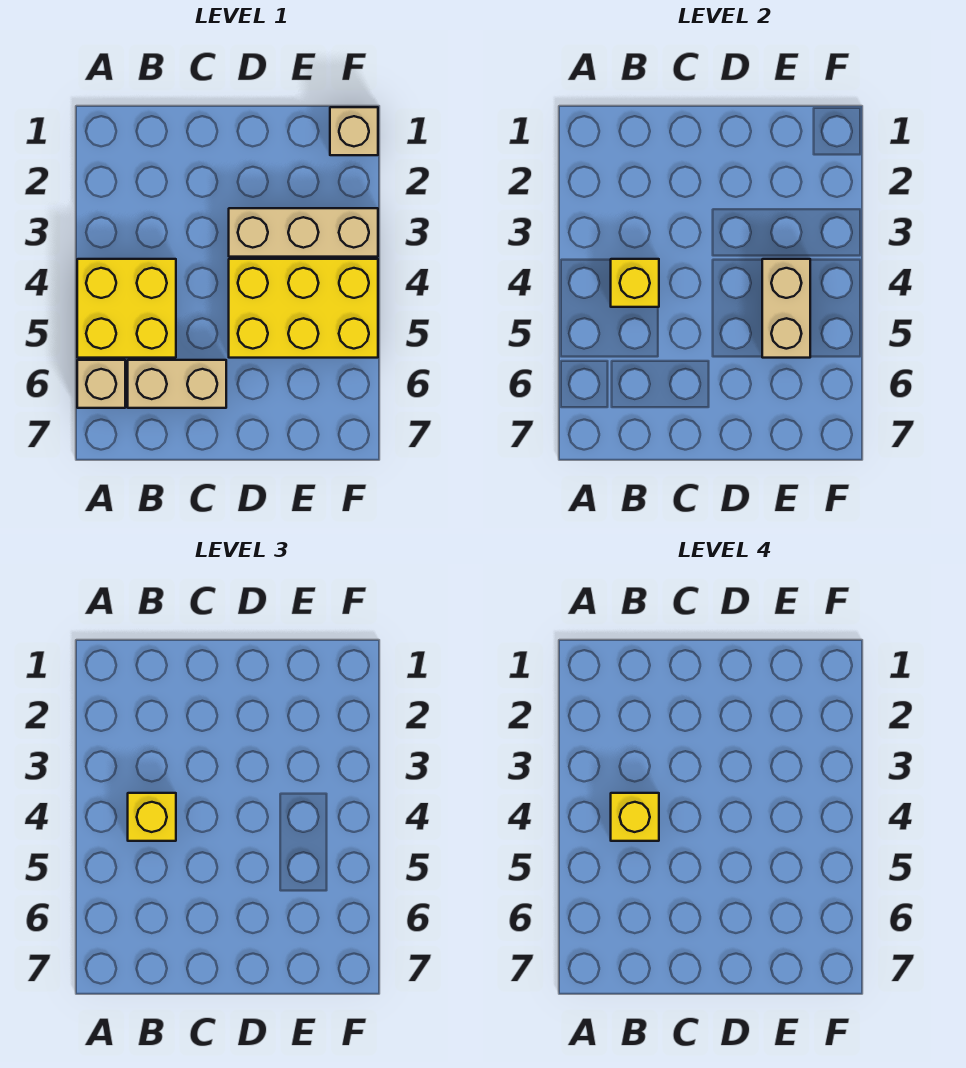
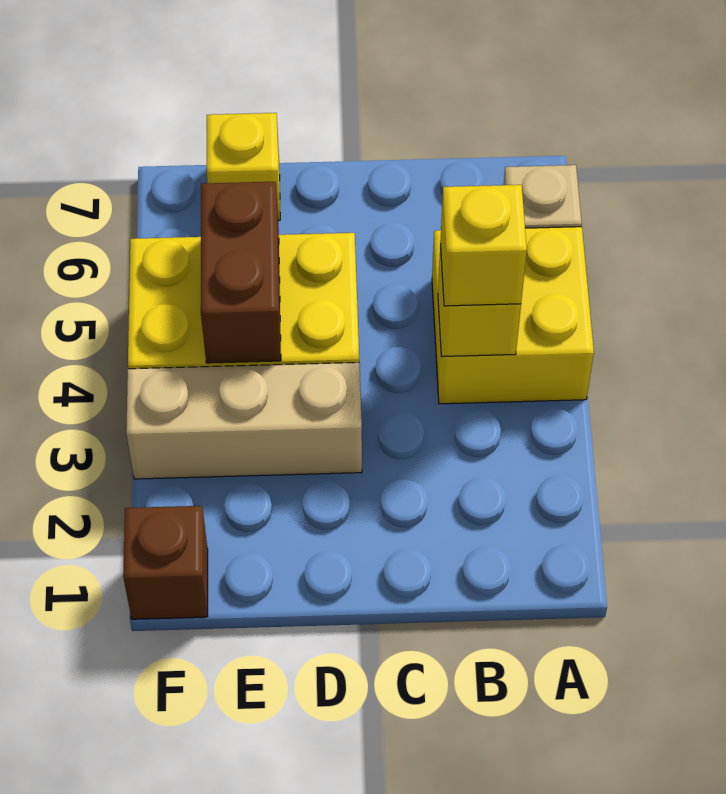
yellow brick B4 level 4 -> yellow brick E7 level 1
tan brick B6:C6 level 1 -> none
tan brick E4:E5 level 2 -> brown brick E4:E5 level 2
tan brick F1 level 1 -> brown brick F1 level 1

